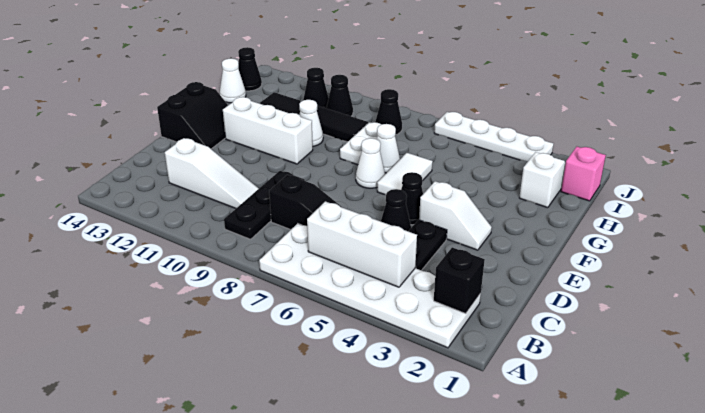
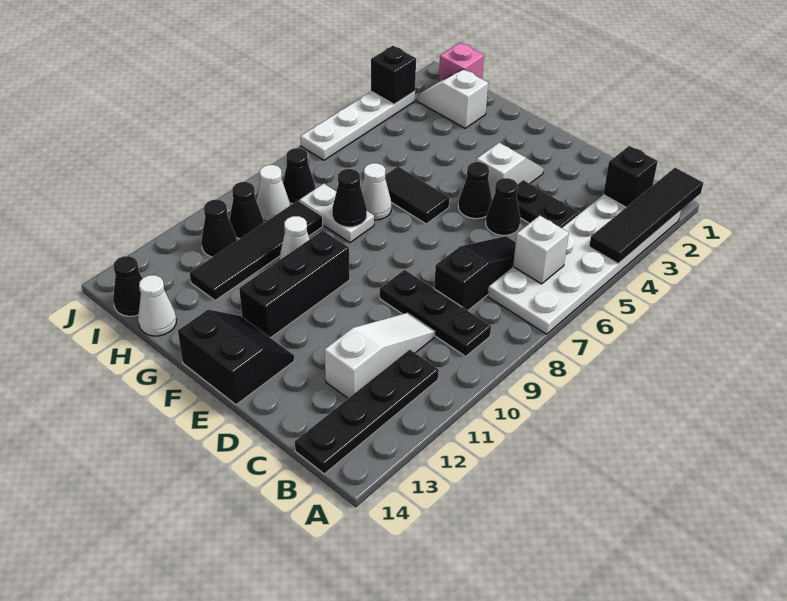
none -> black tile A1:A4 level 2
white brick B4:B6 level 2 -> white brick B6 level 2
none -> black plate B11:B14 level 1
white tile F6:G6 level 1 -> black tile F6:G6 level 1
white cone F7 level 1 -> white cone I9 level 1
white brick F10:F12 level 1 -> black brick F10:F12 level 1
none -> black cone G8 level 2
none -> black brick J3 level 2

